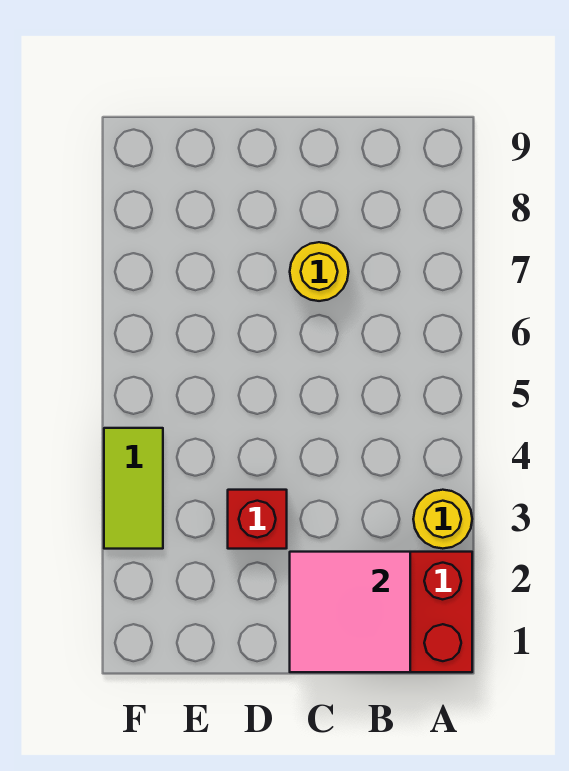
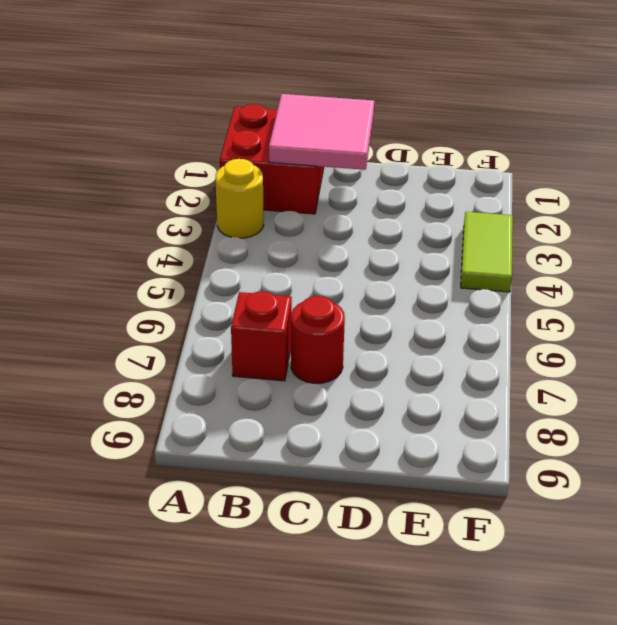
yellow round brick C7 level 1 -> red round brick C7 level 1
red brick D3 level 1 -> red brick B7 level 1

